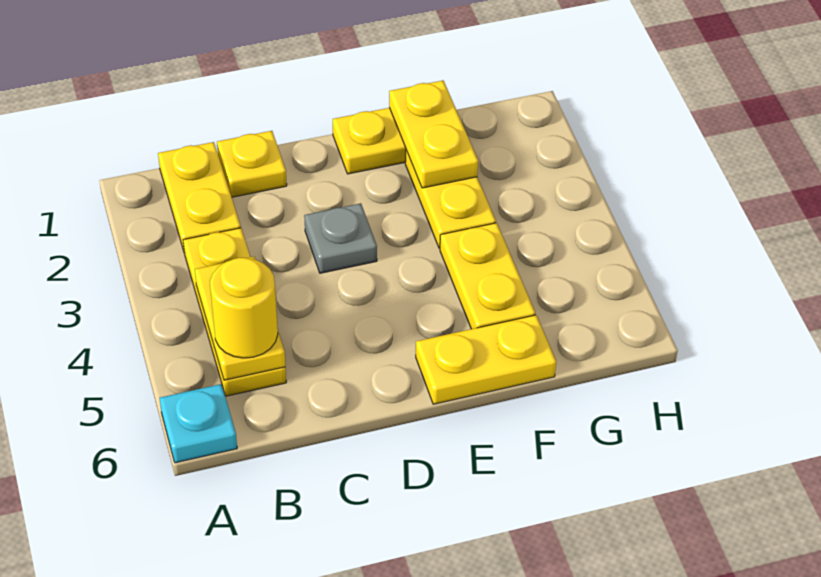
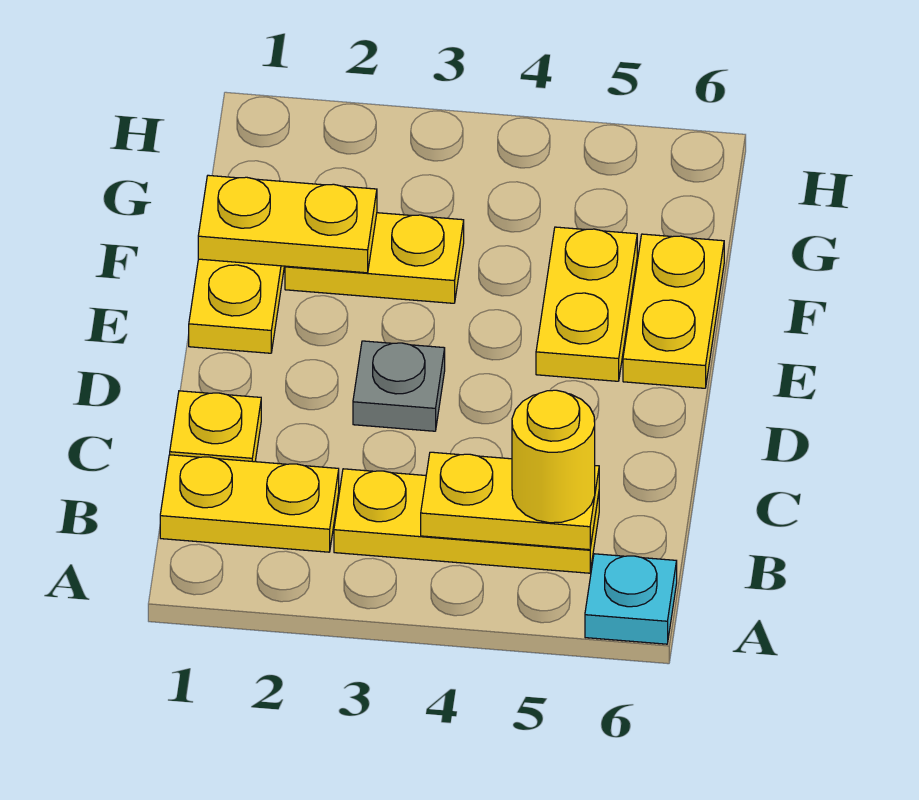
yellow plate F4:F5 level 1 -> yellow plate E5:F5 level 1

